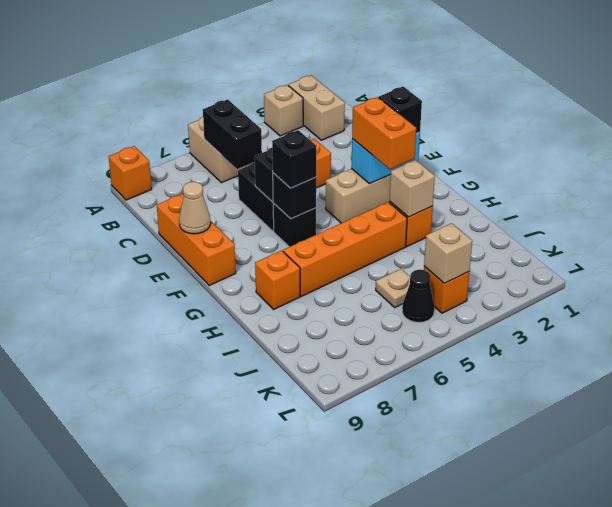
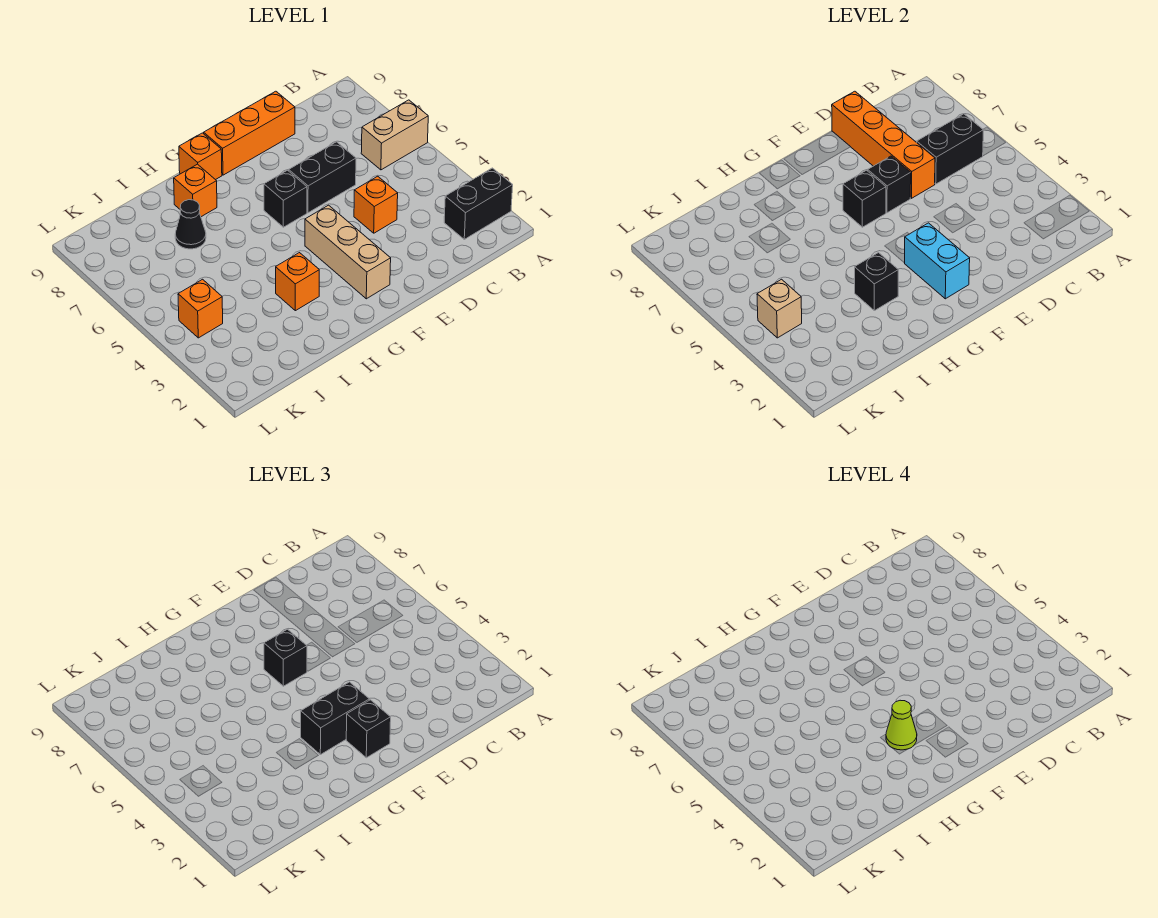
tan brick A2:B2 level 1 -> black brick A2:B2 level 1
tan brick A3 level 1 -> none
orange brick A9 level 1 -> orange brick G9 level 1
tan cone E9 level 2 -> none
orange brick F3:G3 level 3 -> black brick F3:G3 level 3
none -> lime cone G3 level 4
tan brick H3 level 2 -> black brick H3 level 2
orange brick H4:H7 level 1 -> orange brick D6:D9 level 2
tan plate J5 level 1 -> none
black cone K5 level 1 -> black cone I7 level 1

